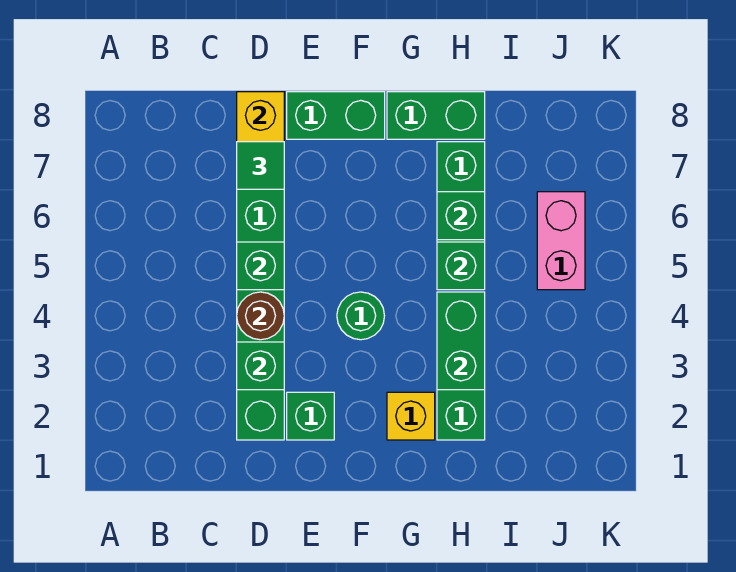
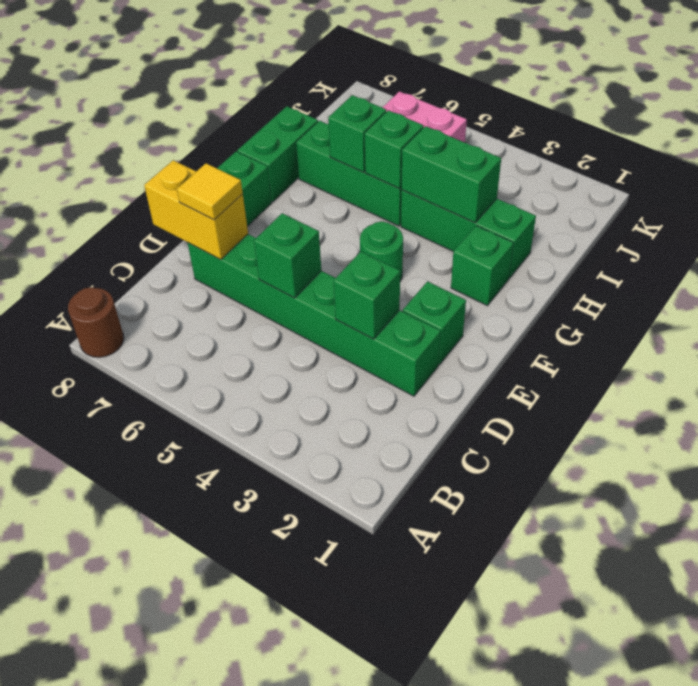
brown round brick D4 level 2 -> brown round brick A8 level 1
green tile D7 level 3 -> yellow tile D7 level 3
yellow brick G2 level 1 -> green brick G2 level 1

